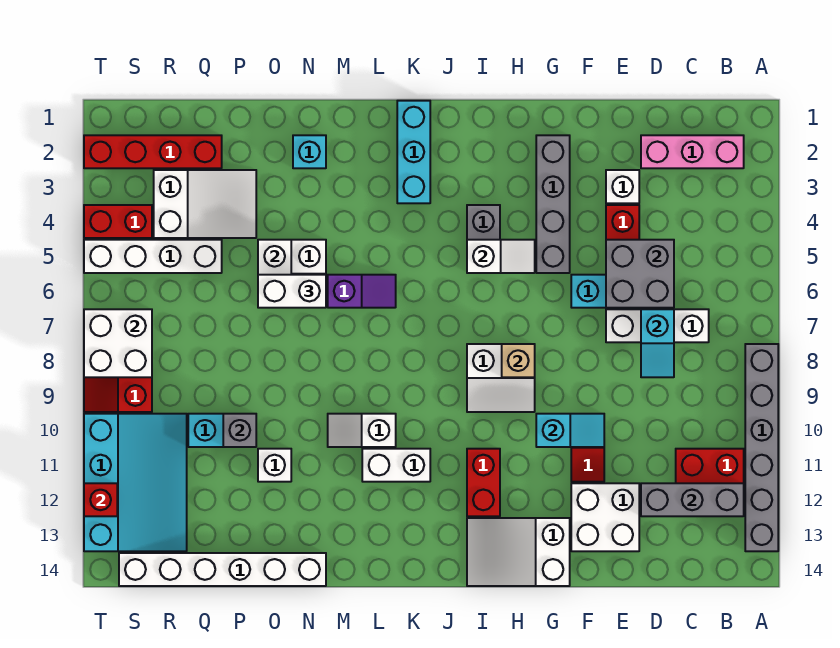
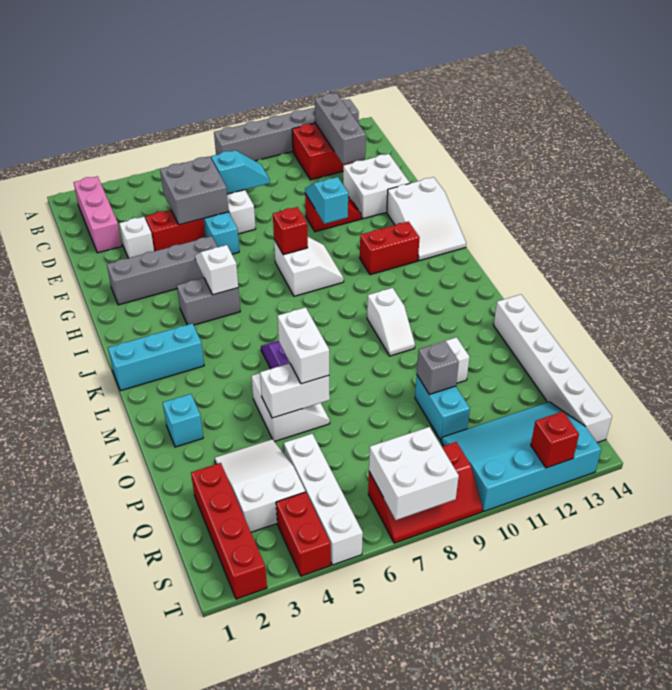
tan brick H8 level 2 -> red brick H8 level 2
white brick K11:L11 level 1 -> none

